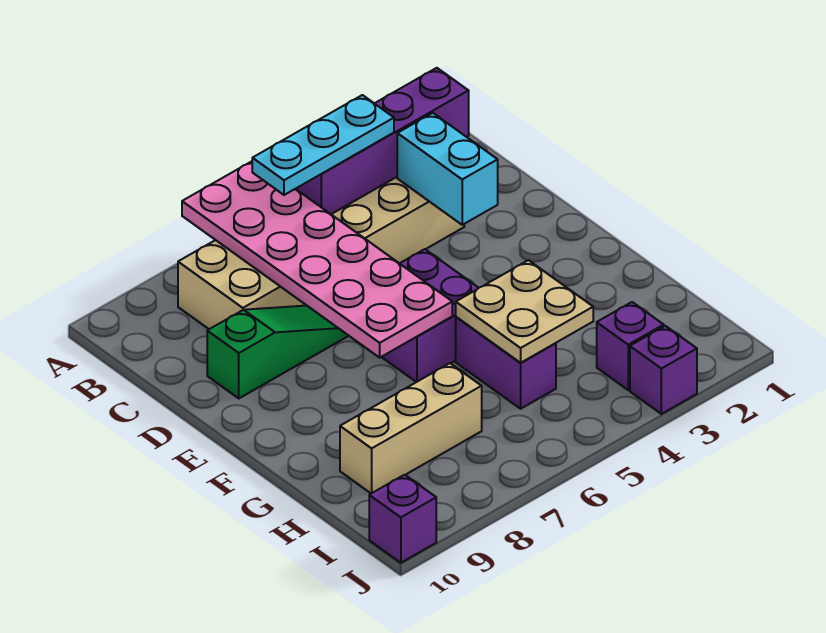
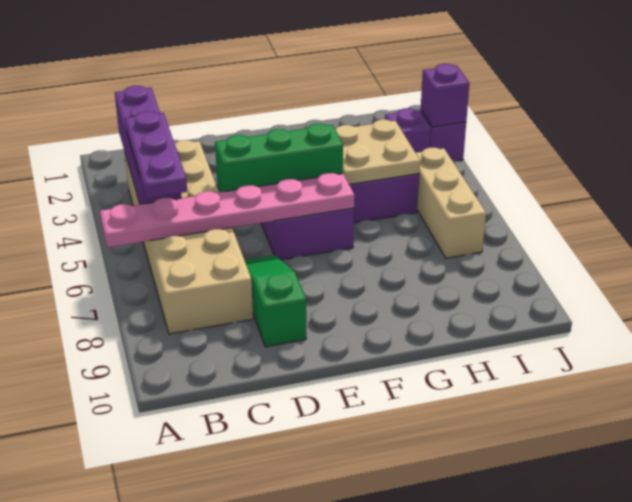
pink plate A6:F7 level 2 -> pink plate A6:F6 level 2
cyan plate B4:B6 level 3 -> purple plate B4:B6 level 3
cyan brick C3:D3 level 2 -> none
none -> green brick D5:F5 level 2
tan brick H7:H9 level 1 -> tan brick I5:I7 level 1
purple brick J10 level 1 -> purple brick J3 level 2

